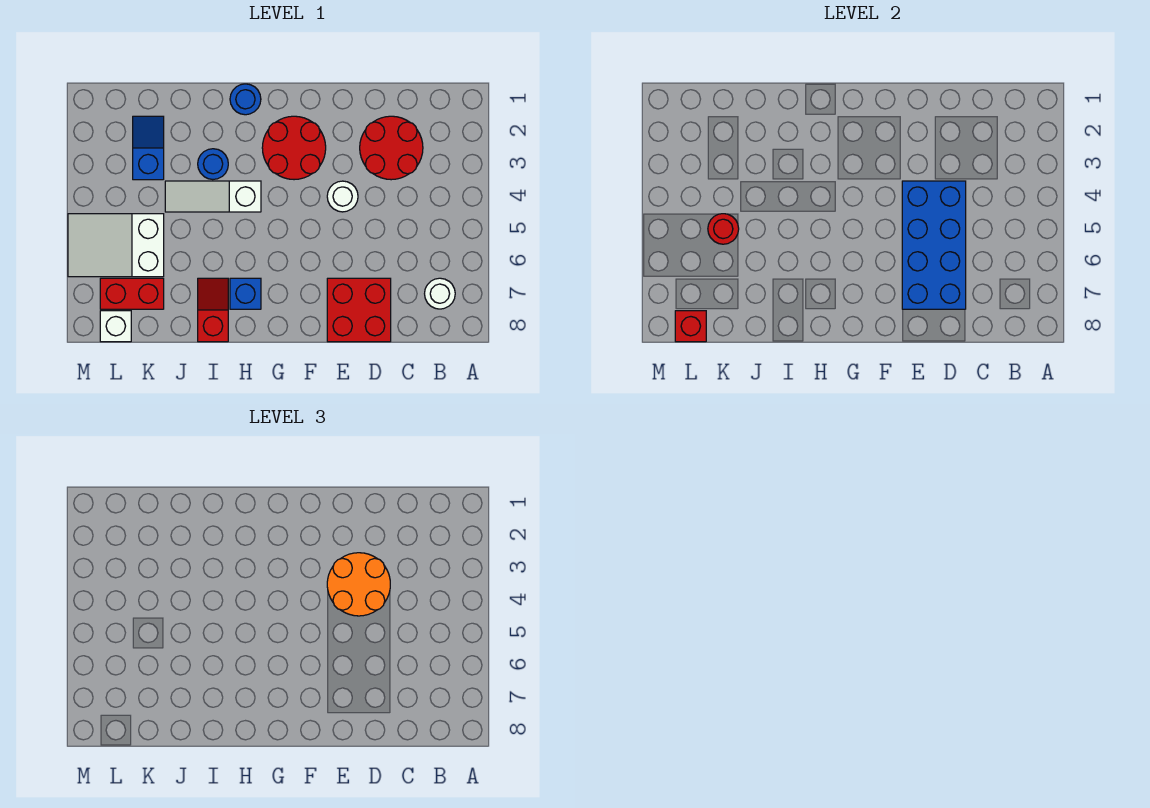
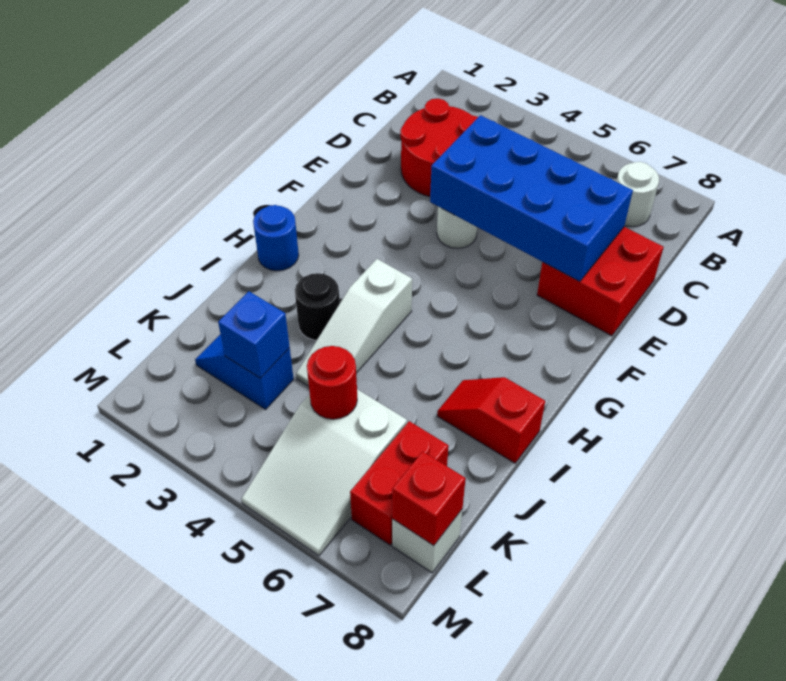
orange round brick D3:E4 level 3 -> none
red round brick F2:G3 level 1 -> none
blue brick H7 level 1 -> blue brick K3 level 2
blue round brick I3 level 1 -> black round brick I3 level 1

